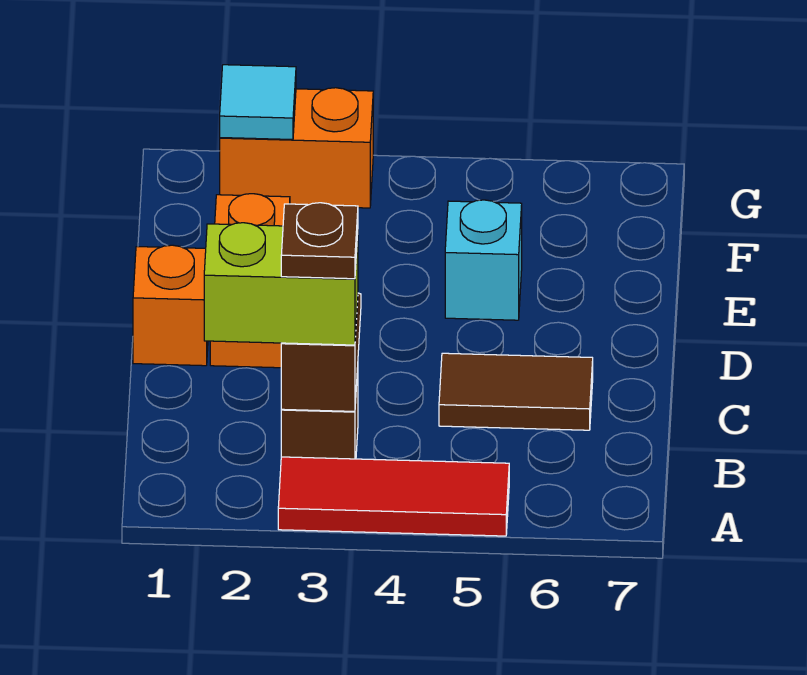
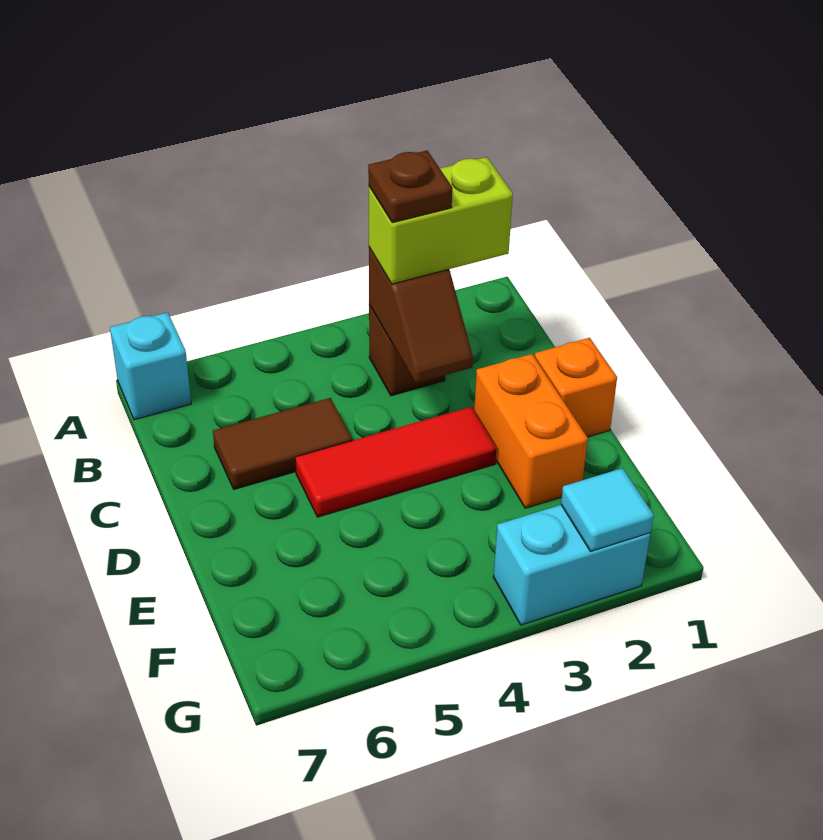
red tile A3:A5 level 1 -> red tile D3:D5 level 1
cyan brick E5 level 1 -> cyan brick A7 level 1
orange brick G2:G3 level 1 -> cyan brick G2:G3 level 1

